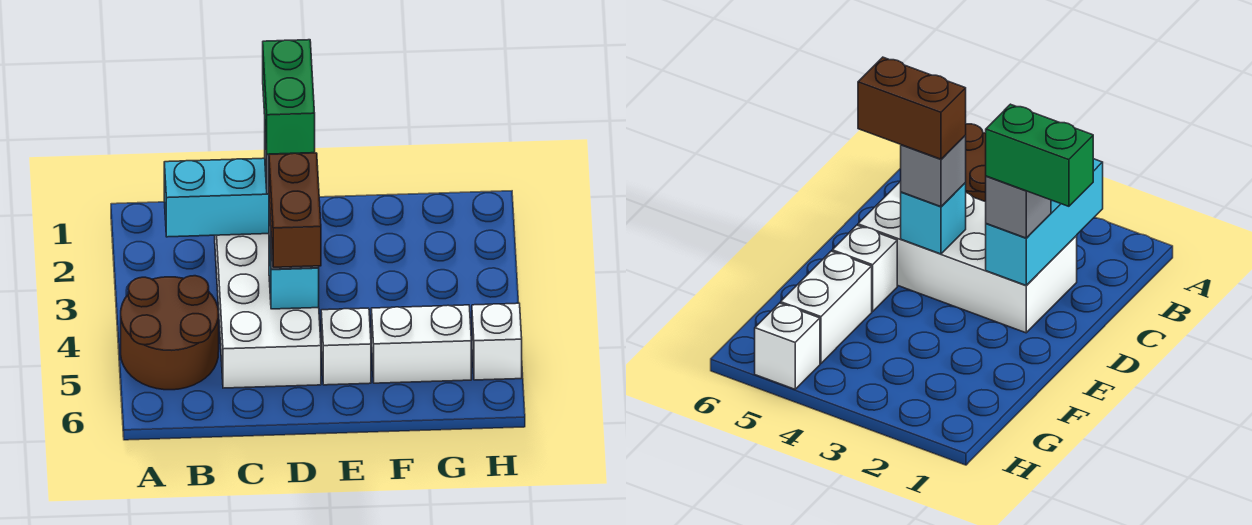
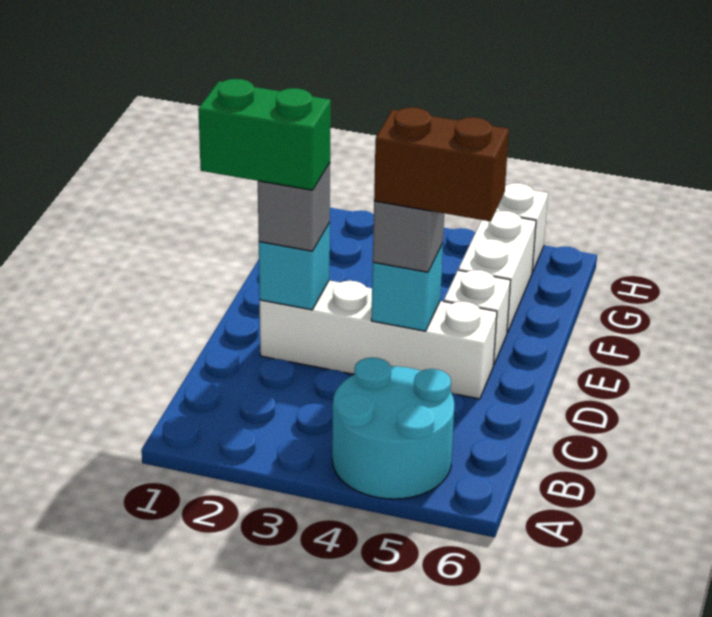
brown round brick A4:B5 level 1 -> cyan round brick A4:B5 level 1
cyan brick B2:D2 level 2 -> cyan brick D2 level 2
white brick C2:D5 level 1 -> white brick D2:D5 level 1

